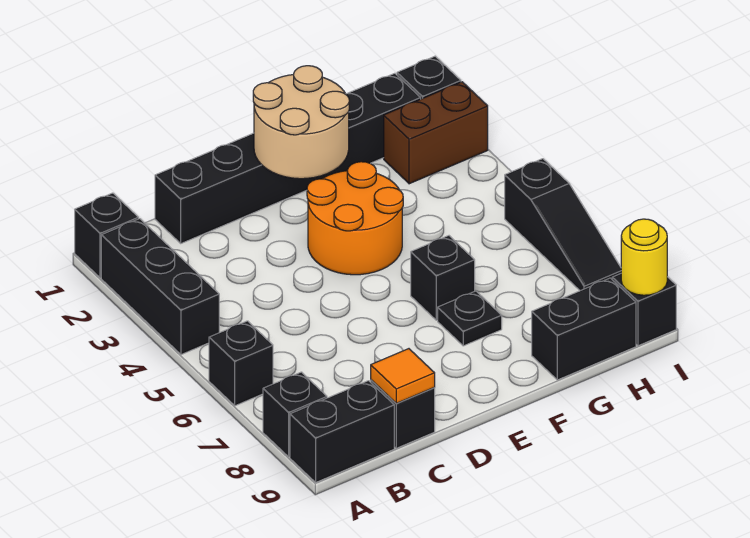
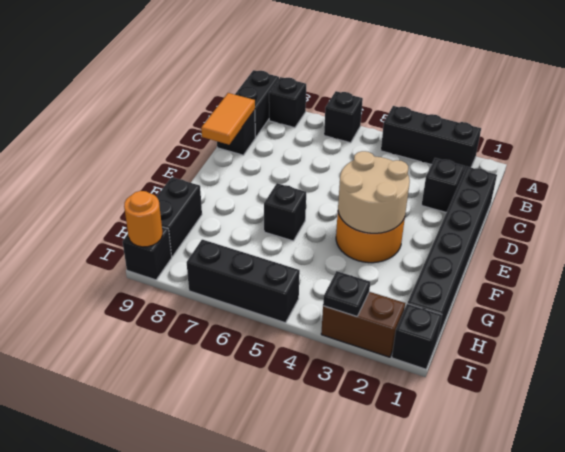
black brick A1 level 1 -> black brick C2 level 1
orange tile C9 level 2 -> orange tile C9:D9 level 2
tan round brick E1:F2 level 2 -> tan round brick E3:F4 level 2
black plate F7 level 1 -> black plate I3 level 2
brown brick H2:I2 level 1 -> brown brick I2:I3 level 1
black slope I5:I7 level 1 top 5 -> black brick I5:I7 level 1
yellow round brick I9 level 2 -> orange round brick I9 level 2

